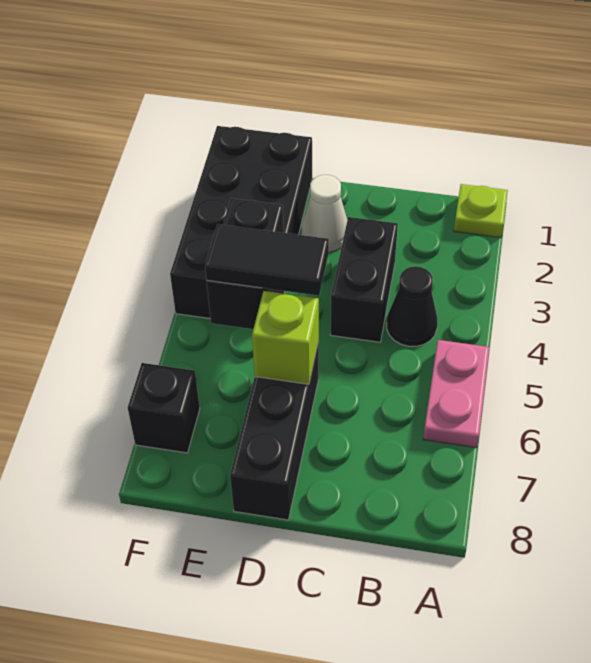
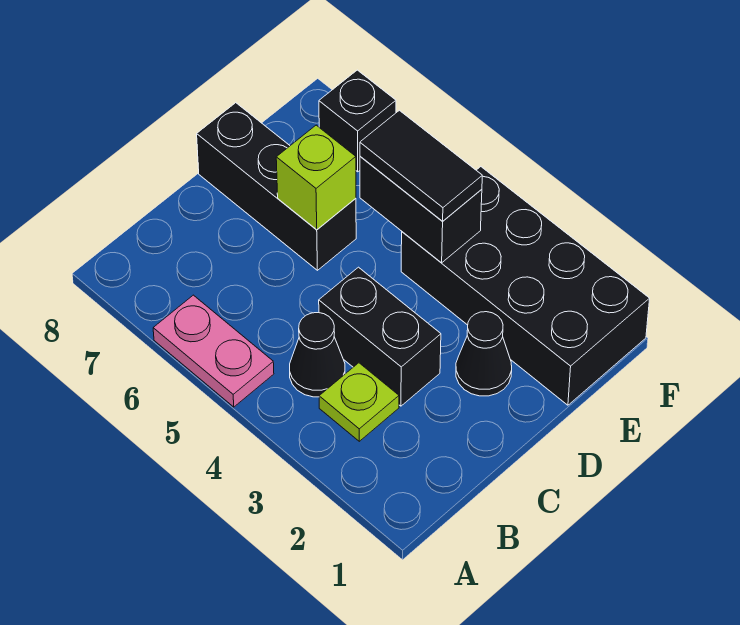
lime plate A1 level 1 -> lime plate B3 level 1
white cone D2 level 1 -> black cone D2 level 1
black tile D5:E5 level 3 -> black tile E4:E5 level 3

